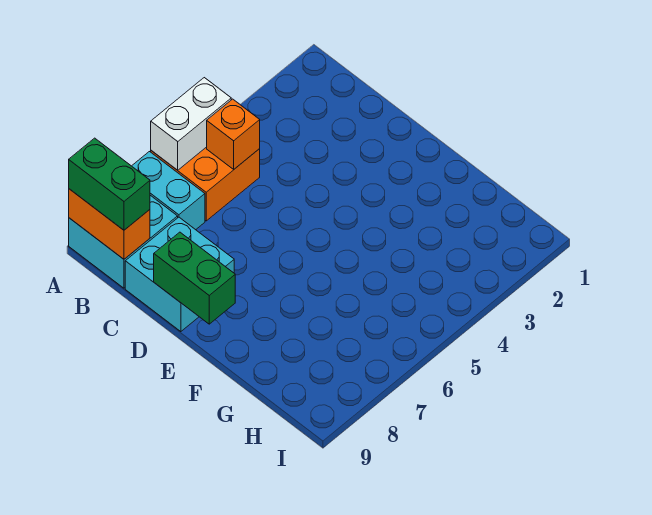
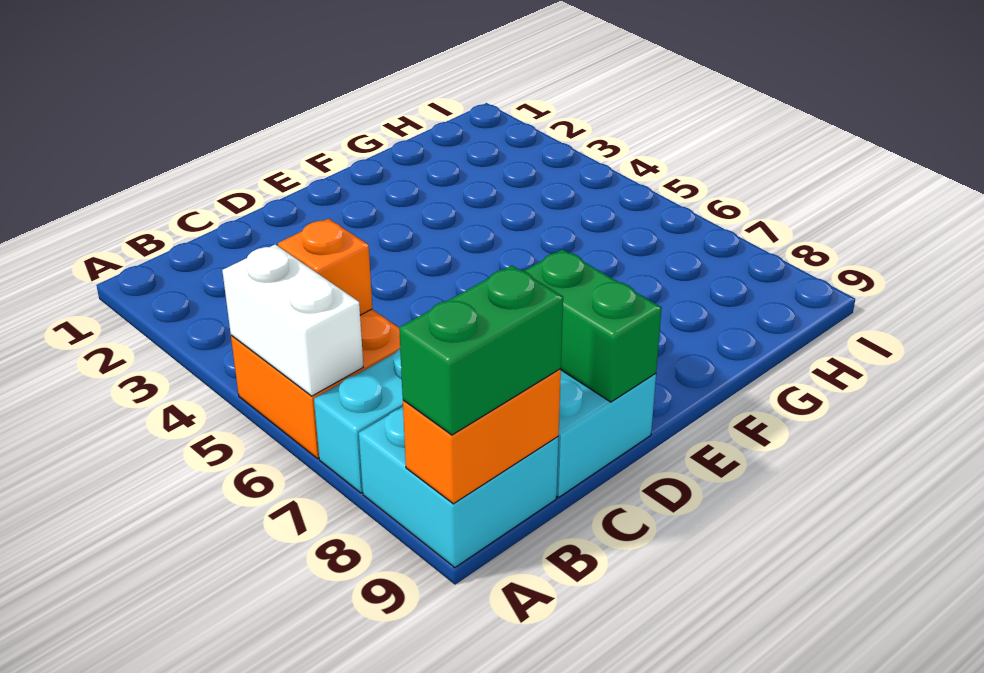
green brick D9:E9 level 2 -> green brick D8:D9 level 2

